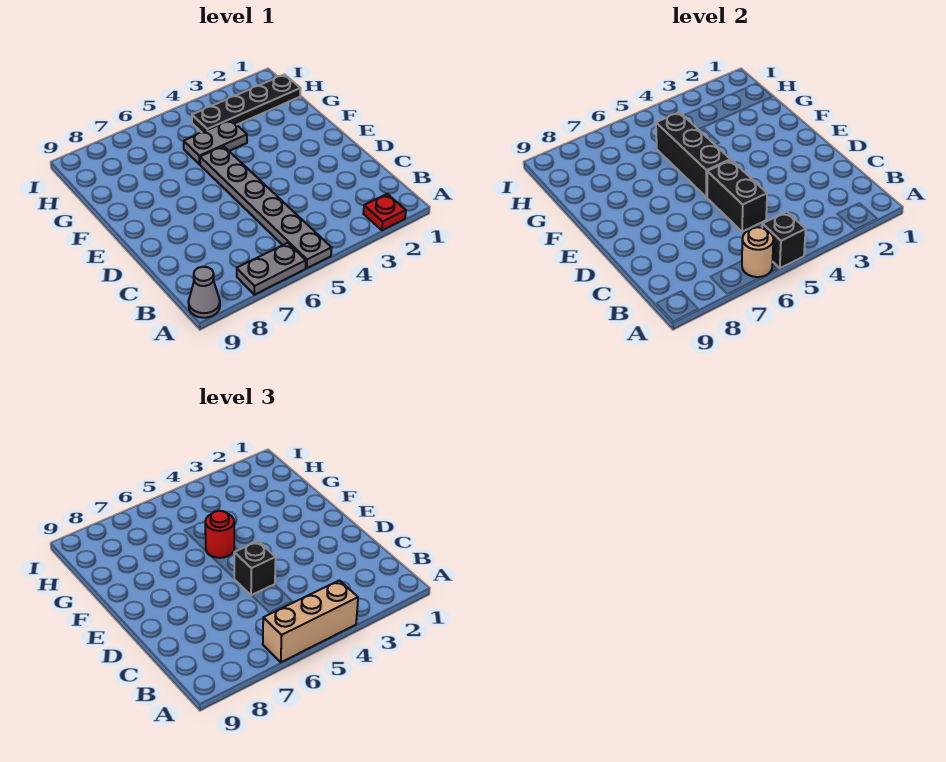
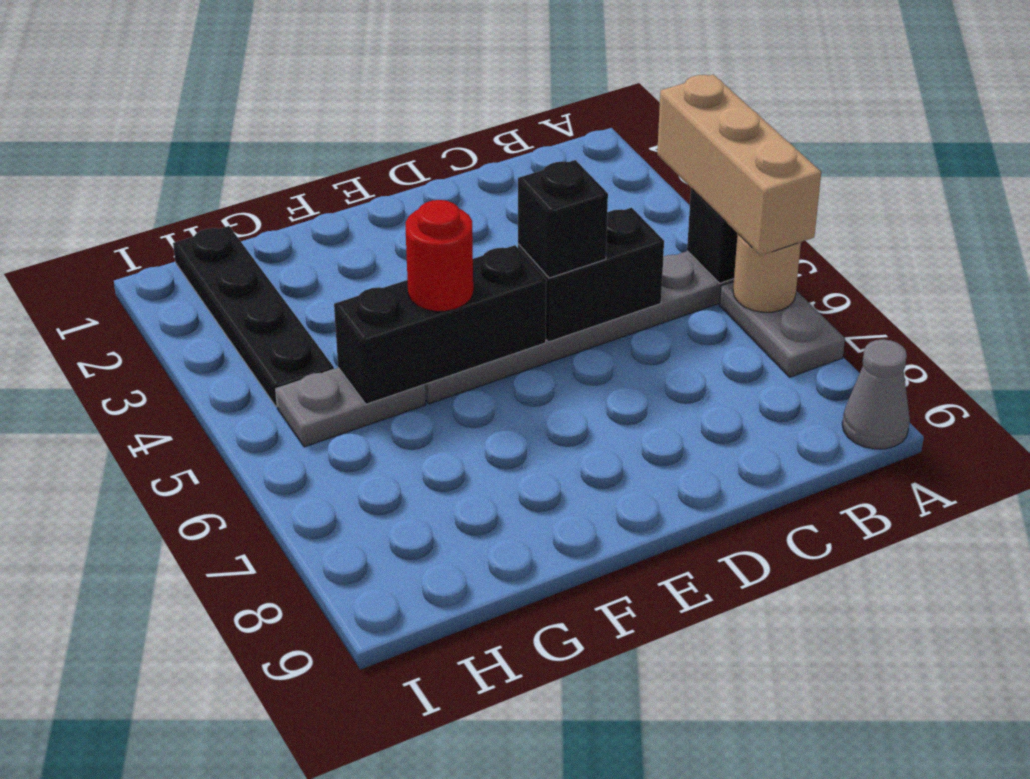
red plate A2 level 1 -> none
grey plate G4:G5 level 1 -> grey plate G5:H5 level 1

